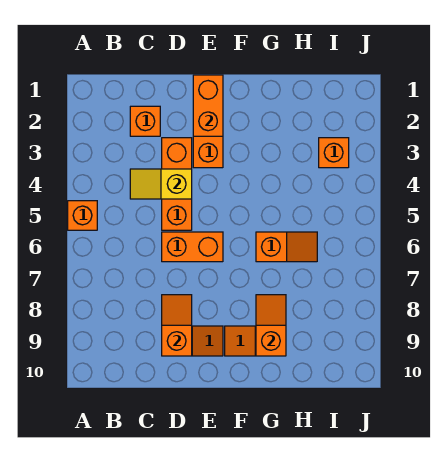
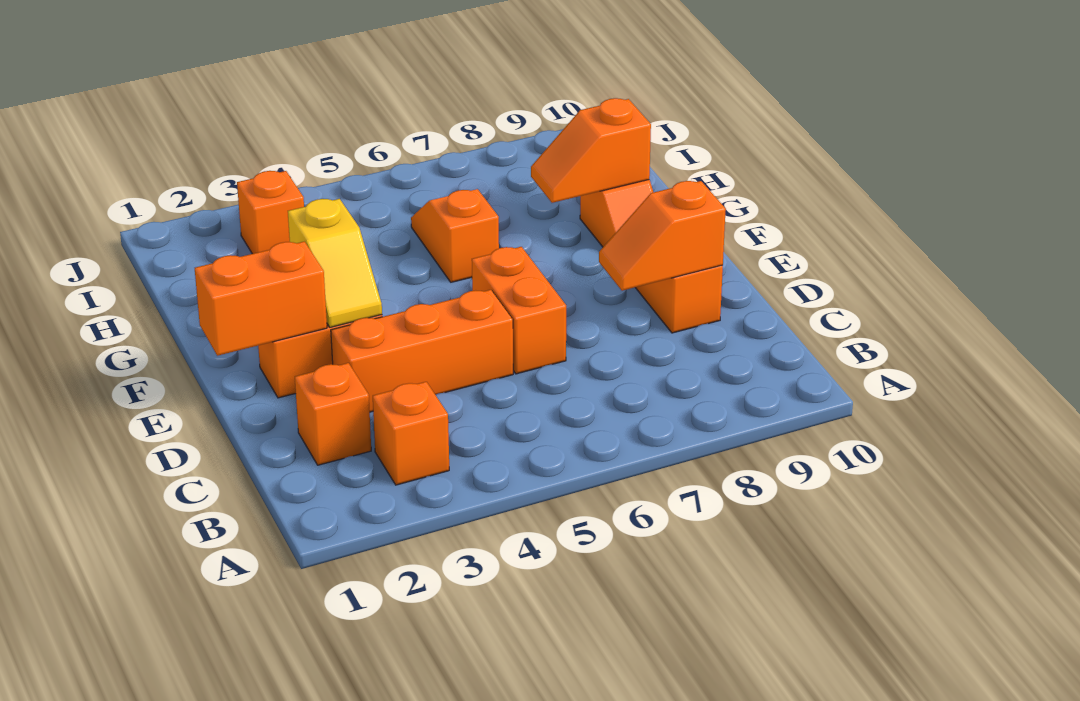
orange brick A5 level 1 -> orange brick B3 level 1
yellow slope C4:D4 level 2 top D -> yellow slope E3:F3 level 2 top F

